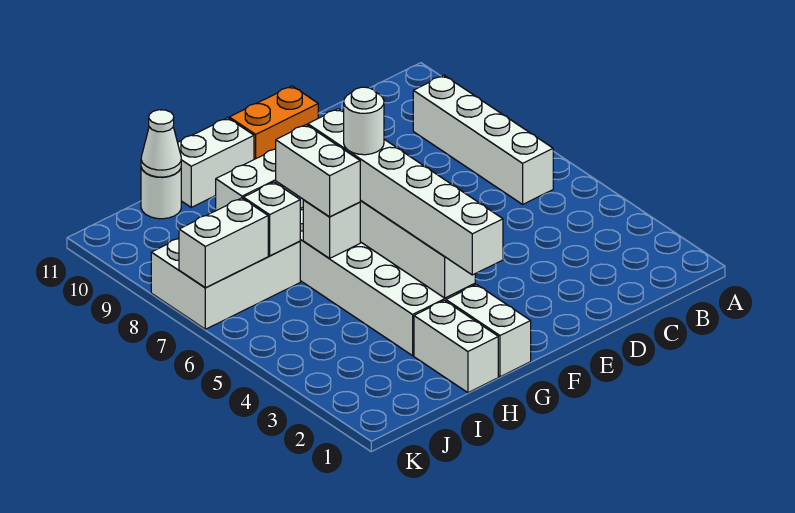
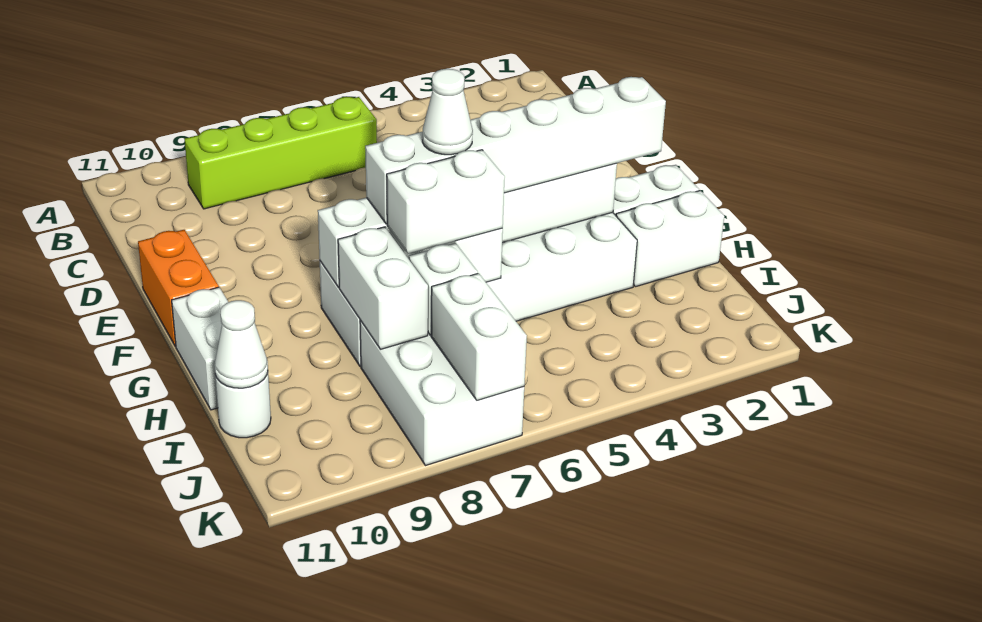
white brick B6:B9 level 1 -> lime brick B6:B9 level 1
white round brick G6 level 4 -> white cone G6 level 4

